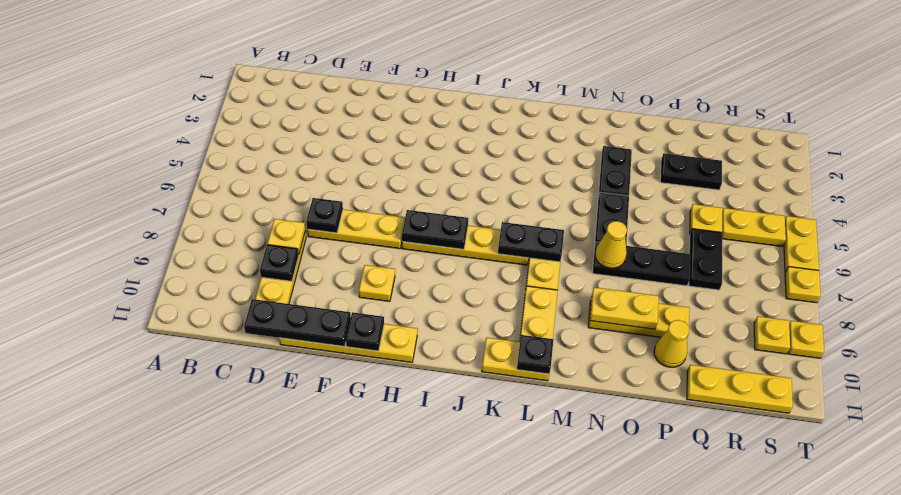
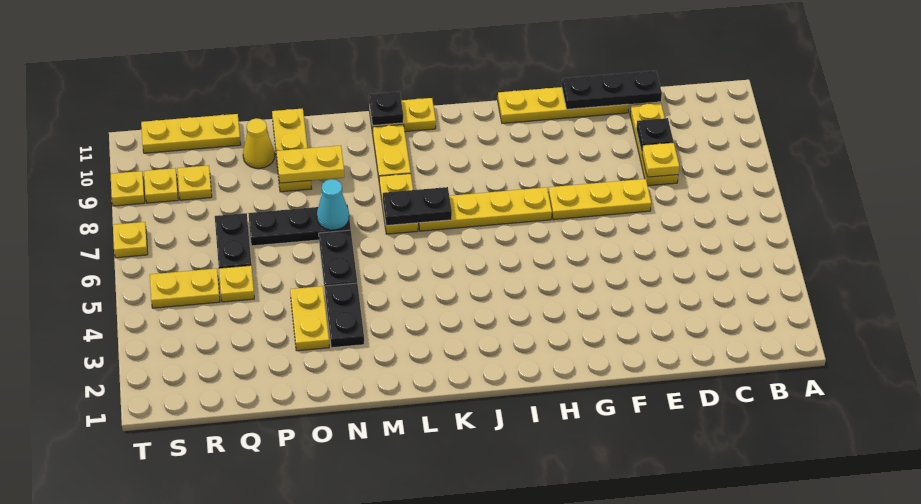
black plate E7 level 2 -> none
yellow plate G9 level 1 -> yellow plate R9 level 1
black plate G11 level 2 -> none
black plate H7:I7 level 2 -> none
yellow cone N7 level 2 -> cyan cone N7 level 2
yellow plate N9:P9 level 1 -> yellow plate O9:O11 level 1
black plate P3:Q3 level 1 -> none
yellow plate T5:T6 level 1 -> yellow plate O3:O4 level 1

